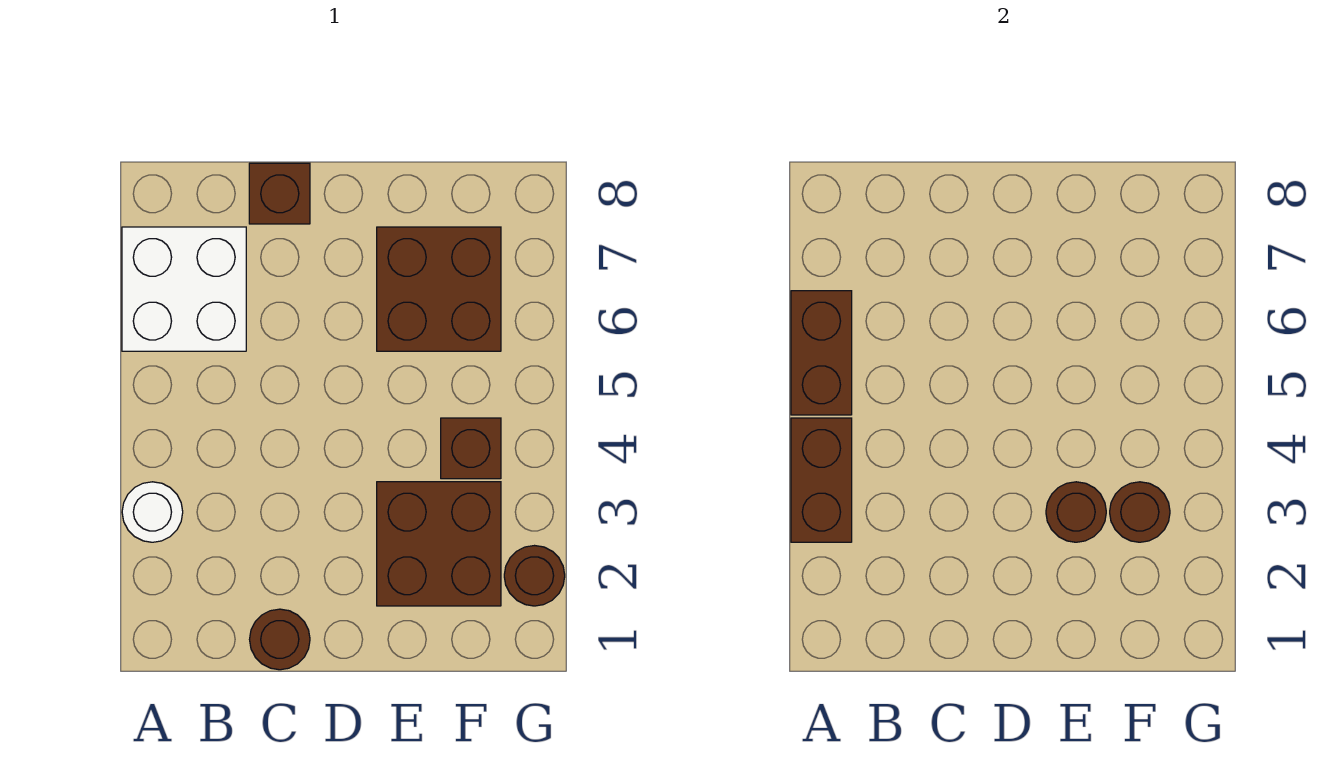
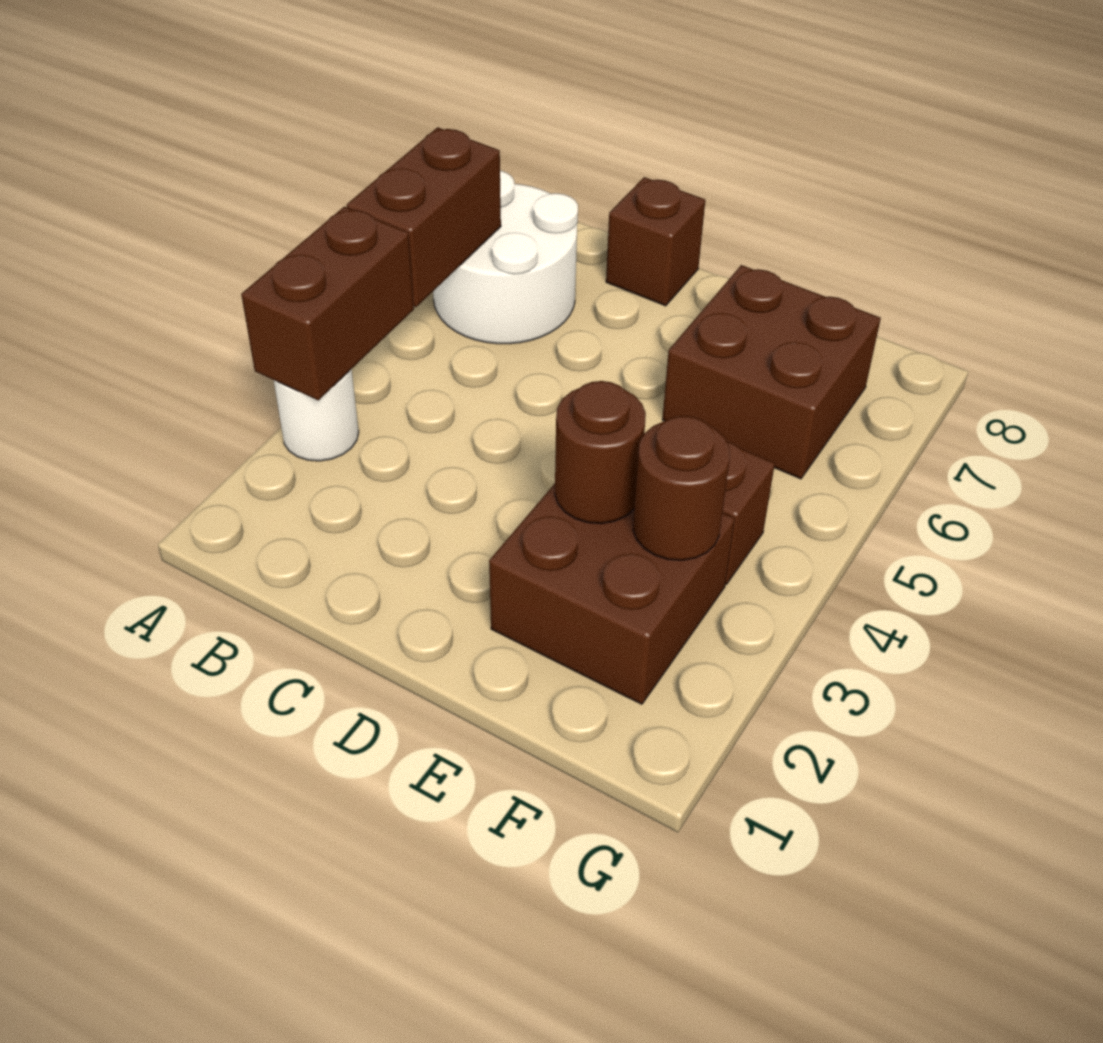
white brick A6:B7 level 1 -> white round brick A6:B7 level 1
brown round brick C1 level 1 -> none
brown round brick G2 level 1 -> none

